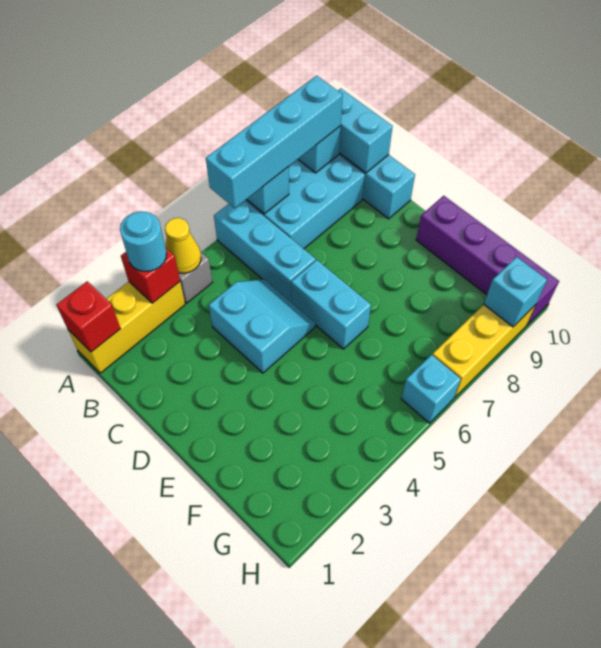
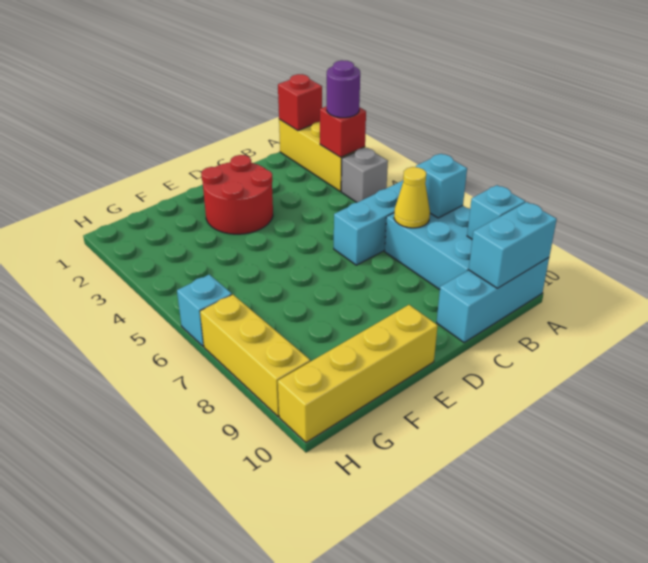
cyan round brick A3 level 3 -> purple round brick A3 level 3
yellow cone A4 level 2 -> yellow cone B7 level 2
cyan brick A6:A9 level 3 -> none
cyan slope C4:D5 level 1 top 4 -> none
none -> red round brick D2:E3 level 1
cyan brick D6:E6 level 1 -> none
purple brick E10:H10 level 1 -> yellow brick E10:H10 level 1
cyan brick H9 level 2 -> none

